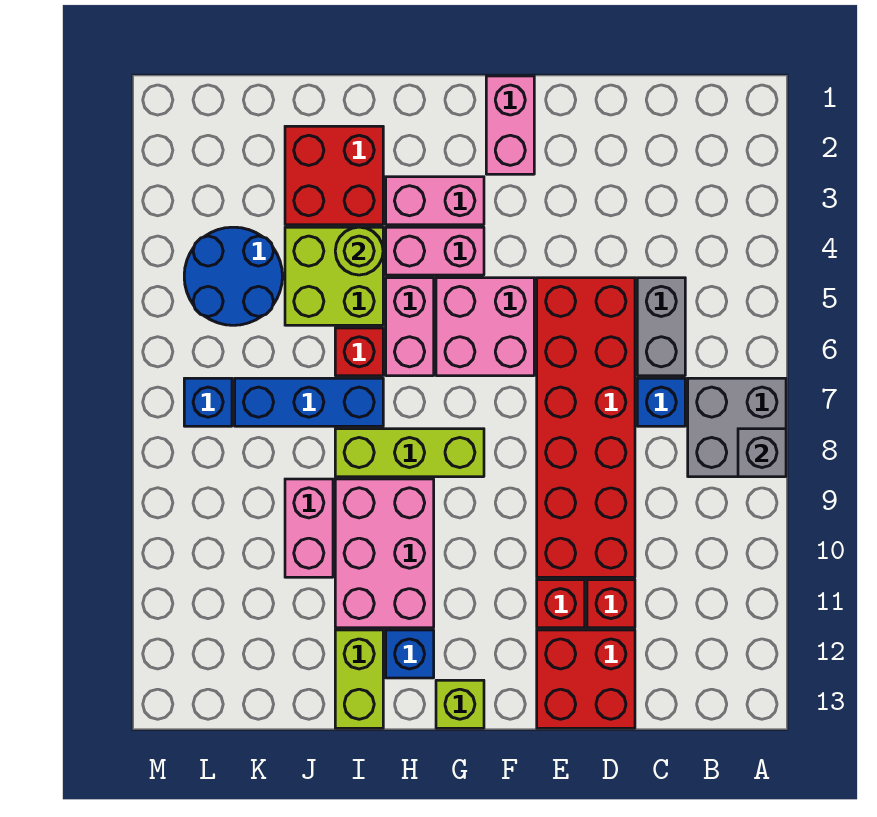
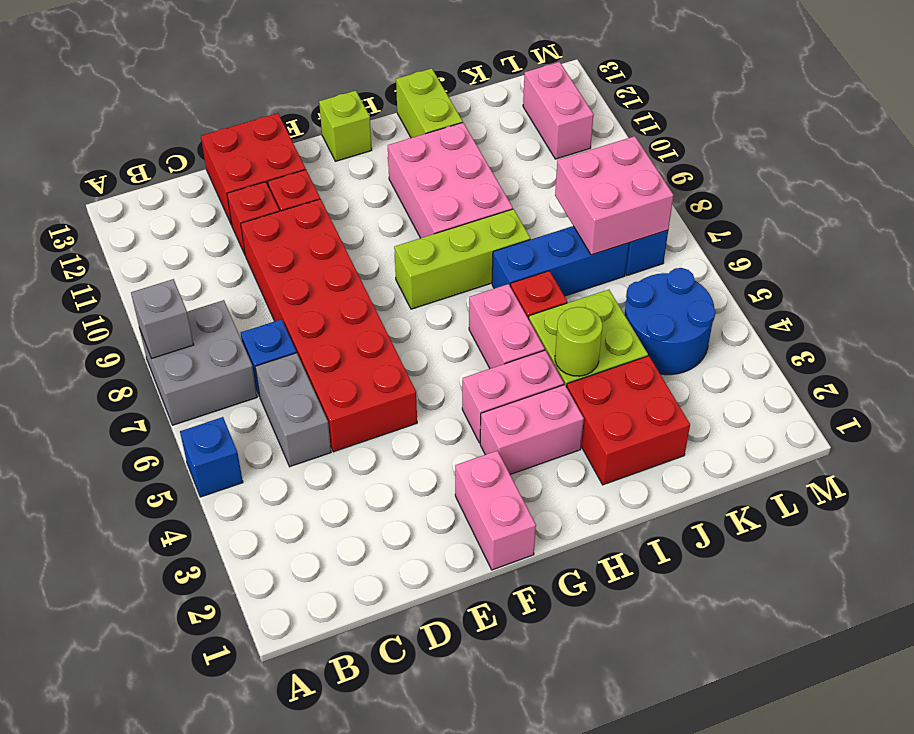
pink brick F5:G6 level 1 -> pink brick K7:L8 level 2
blue brick H12 level 1 -> blue brick A5 level 1
pink brick J9:J10 level 1 -> pink brick L11:L12 level 1

